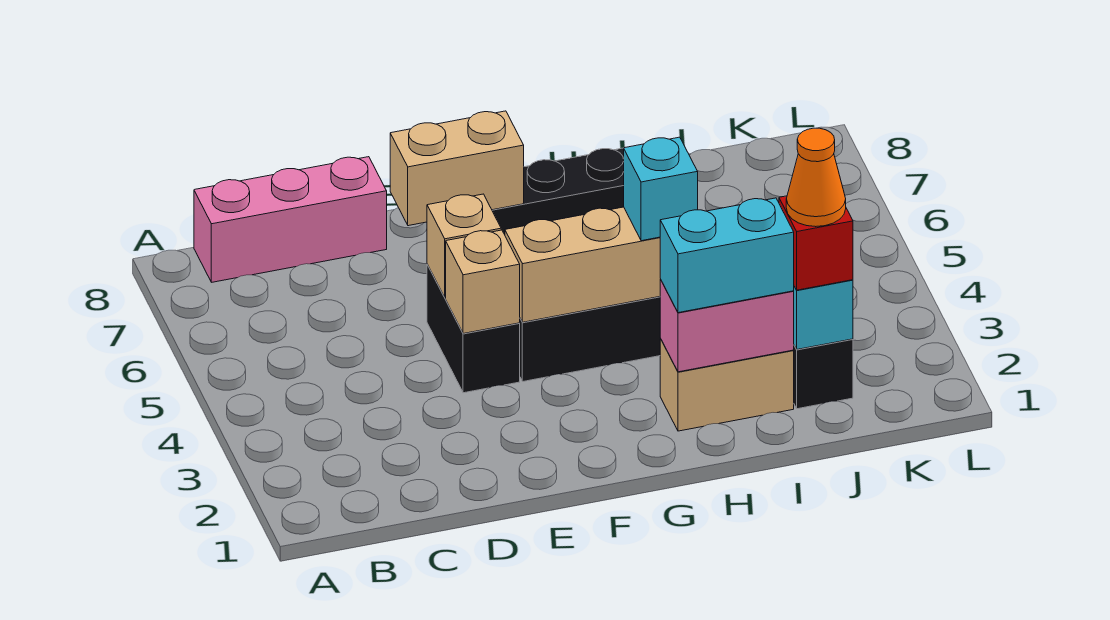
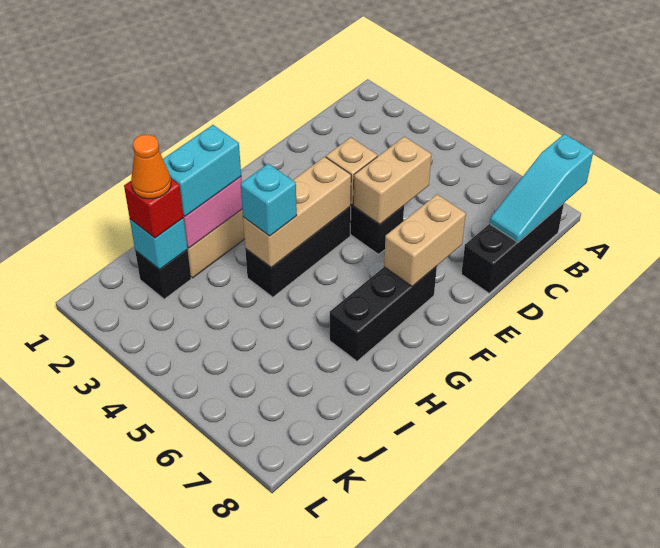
none -> cyan slope A8:C8 level 2 top A
pink brick B8:D8 level 1 -> black brick B8:D8 level 1
tan brick E5 level 2 -> tan brick D5:E5 level 2

